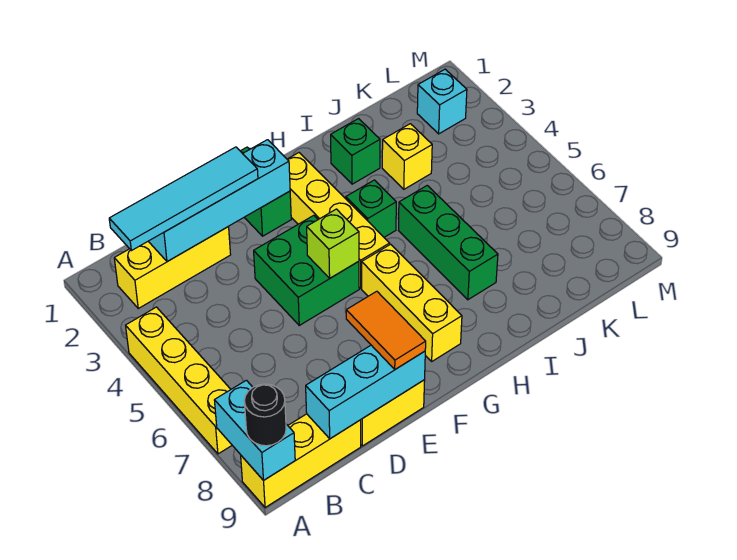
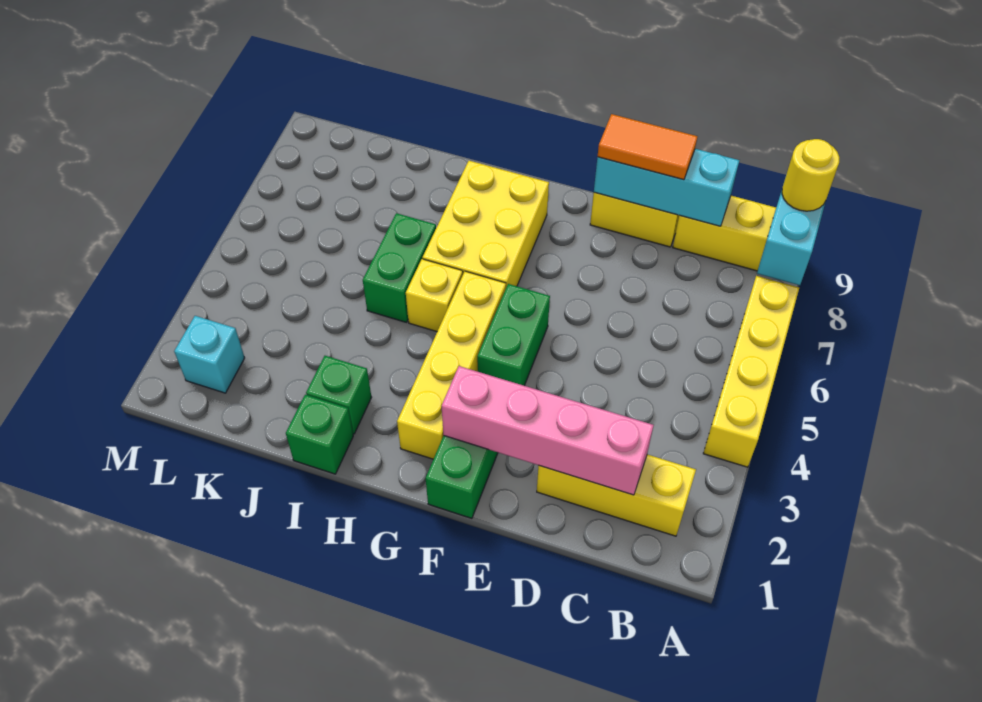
black round brick A9 level 3 -> yellow round brick A9 level 3
cyan tile B2:E2 level 3 -> none
cyan brick C2:F2 level 2 -> pink brick C2:F2 level 2
green brick E4:F5 level 1 -> green brick F4:F5 level 1
orange tile E8:E9 level 3 -> orange tile D9:E9 level 3
lime brick F5 level 2 -> none
yellow brick G6:G8 level 1 -> yellow brick G6:H8 level 1
green brick H4 level 1 -> green brick I1 level 1
green brick I5:I7 level 1 -> green brick I5:I6 level 1
yellow brick J3 level 1 -> yellow brick H5 level 1

